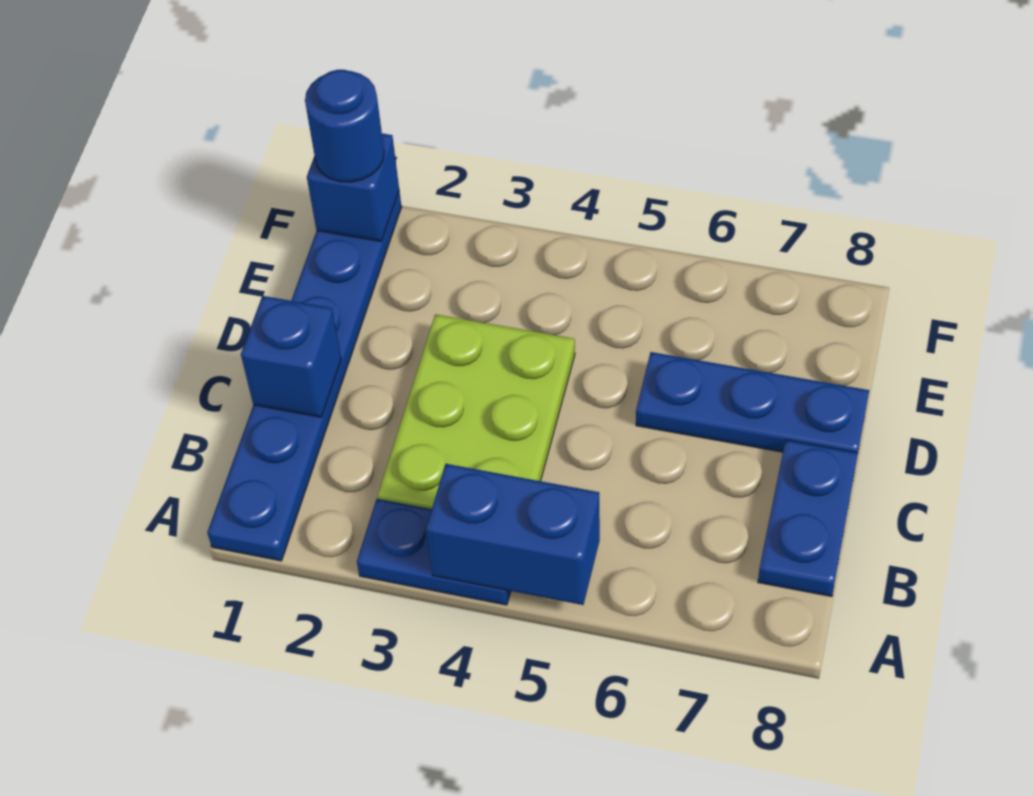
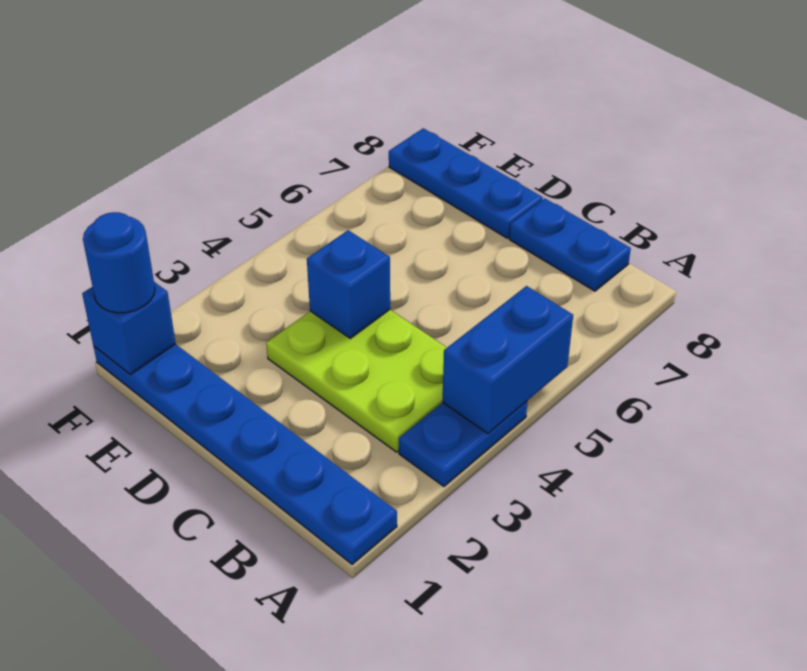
blue brick C1 level 2 -> blue brick D4 level 2
blue plate D6:D8 level 1 -> blue plate D8:F8 level 1

